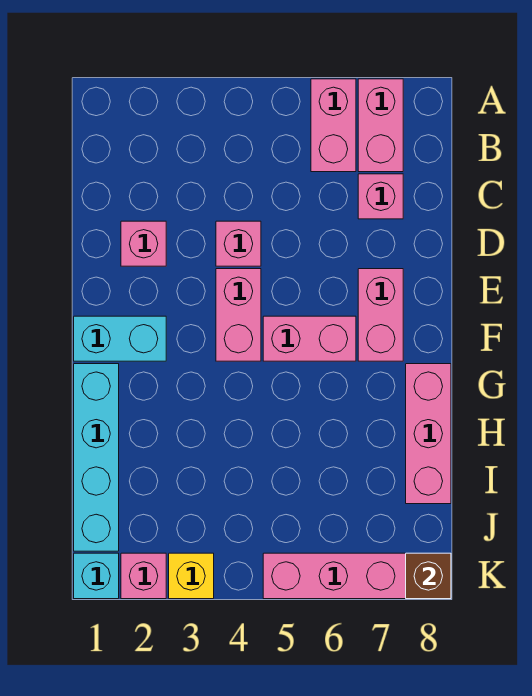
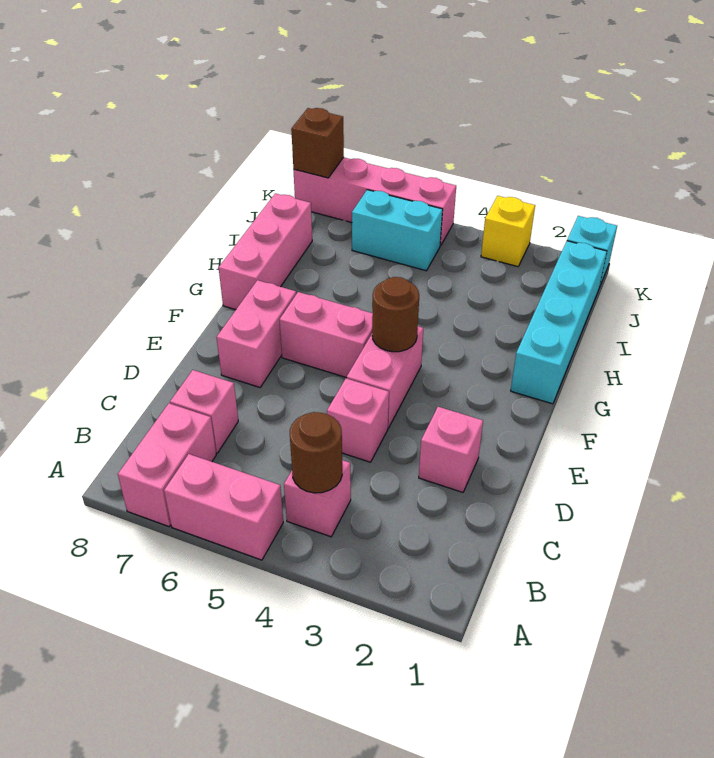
pink brick A6:B6 level 1 -> pink brick A5:A6 level 1
none -> brown round brick B4 level 2
cyan brick F1:F2 level 1 -> cyan brick J5:J6 level 1
none -> brown round brick F4 level 2
pink brick K2 level 1 -> pink brick B4 level 1

